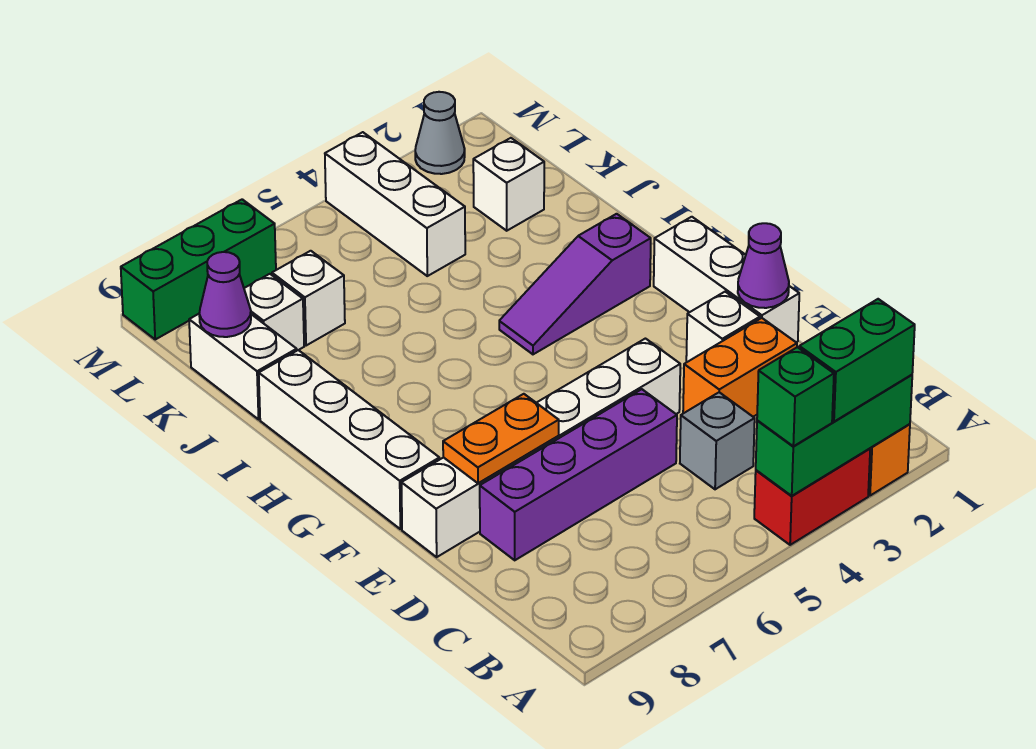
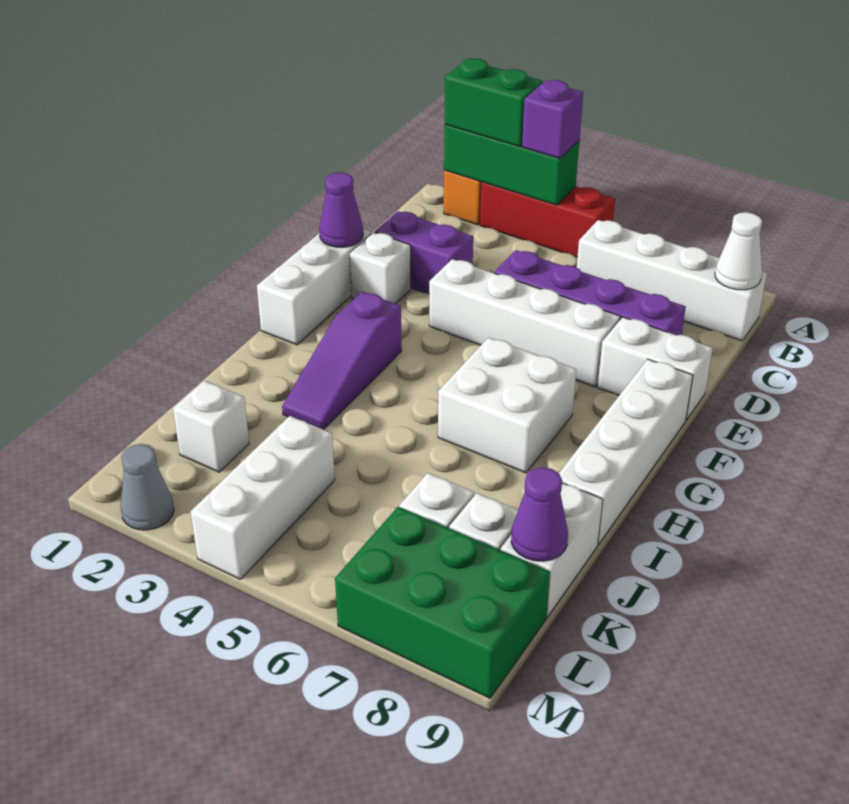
red brick A3:A4 level 1 -> red brick A3:A5 level 1
green brick A4 level 3 -> purple brick A4 level 3
none -> white brick B6:B9 level 1
none -> white cone B9 level 2
grey brick C4 level 1 -> none
orange brick D2:D3 level 1 -> purple brick D2:D3 level 1
orange plate E7:E8 level 2 -> none
none -> white brick G6:H7 level 1
purple slope H2:H4 level 1 top 2 -> purple slope G3:I3 level 1 top G
green brick M7:M9 level 1 -> green brick L7:M9 level 1

